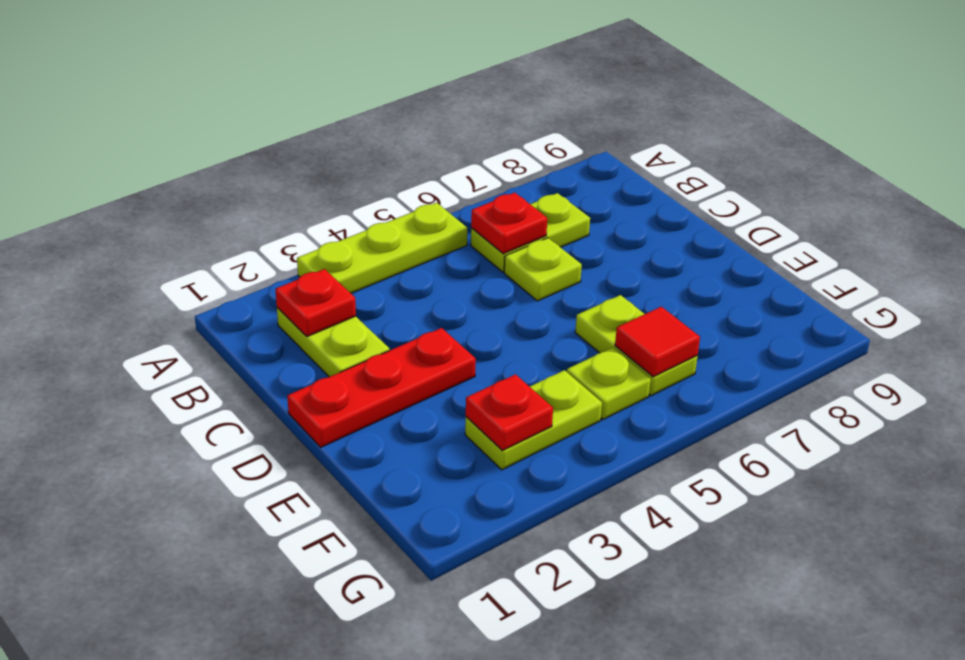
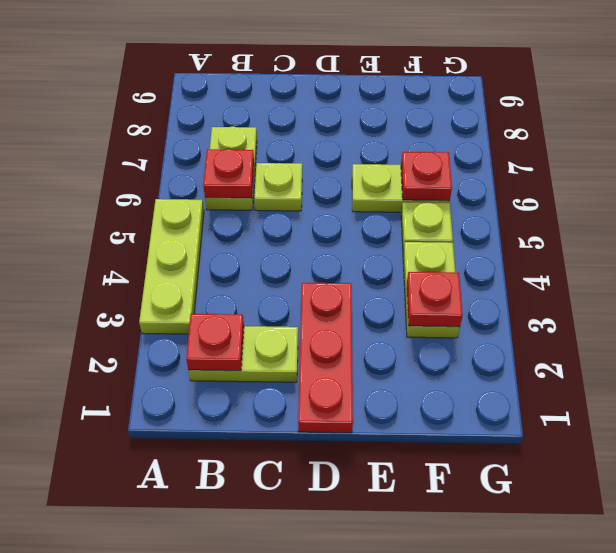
red tile F6 level 2 -> red plate F6 level 2

